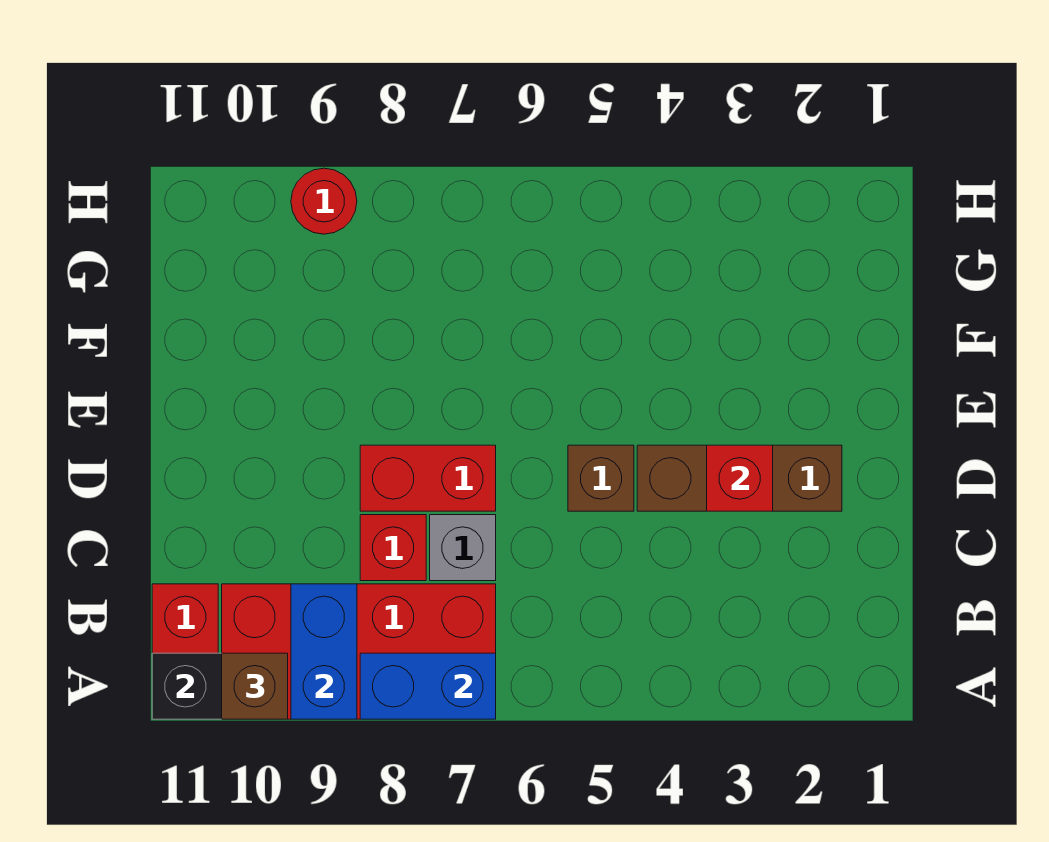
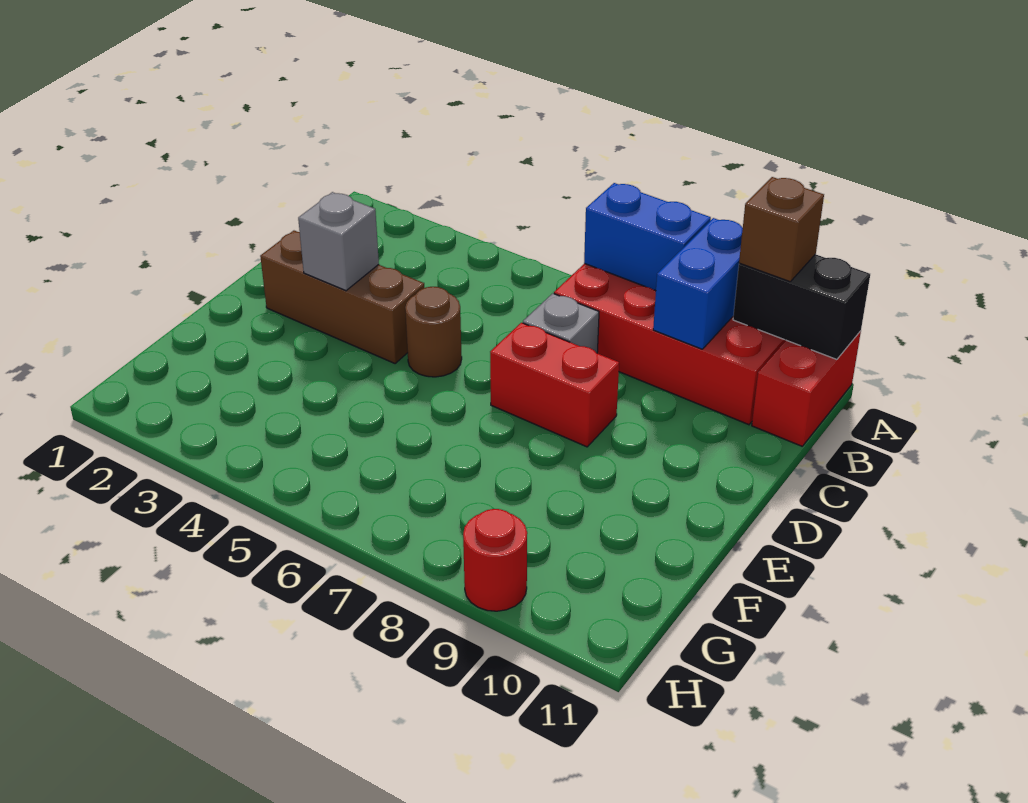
red brick C8 level 1 -> none
red brick D3 level 2 -> grey brick D3 level 2
brown brick D5 level 1 -> brown round brick D5 level 1

